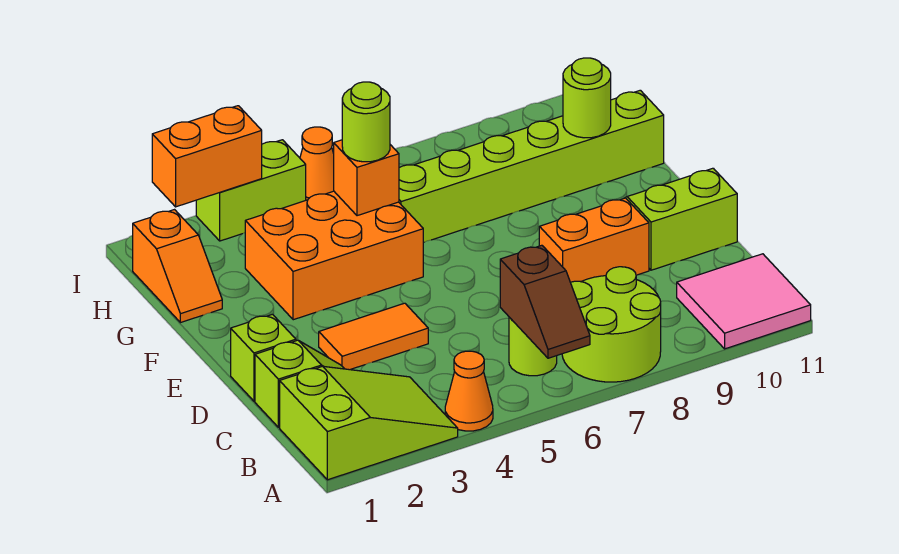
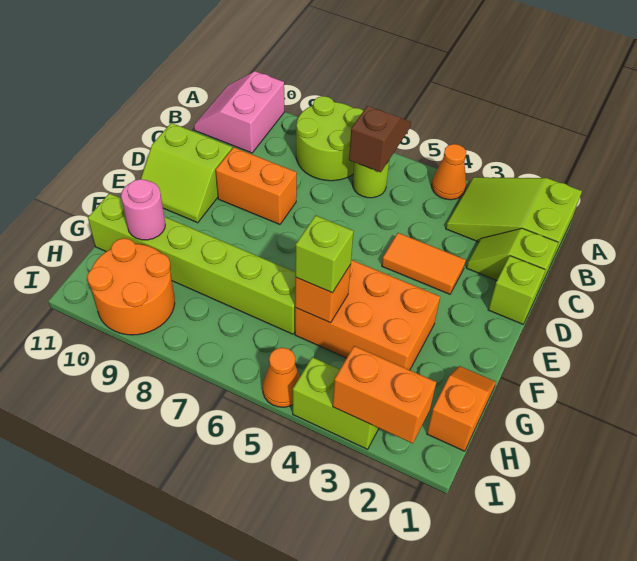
pink tile A10:B11 level 1 -> pink slope A10:B11 level 1 top 10
lime round brick G5 level 3 -> lime brick G5 level 3
lime round brick G10 level 2 -> pink round brick G10 level 2
none -> orange round brick H9:I10 level 1

